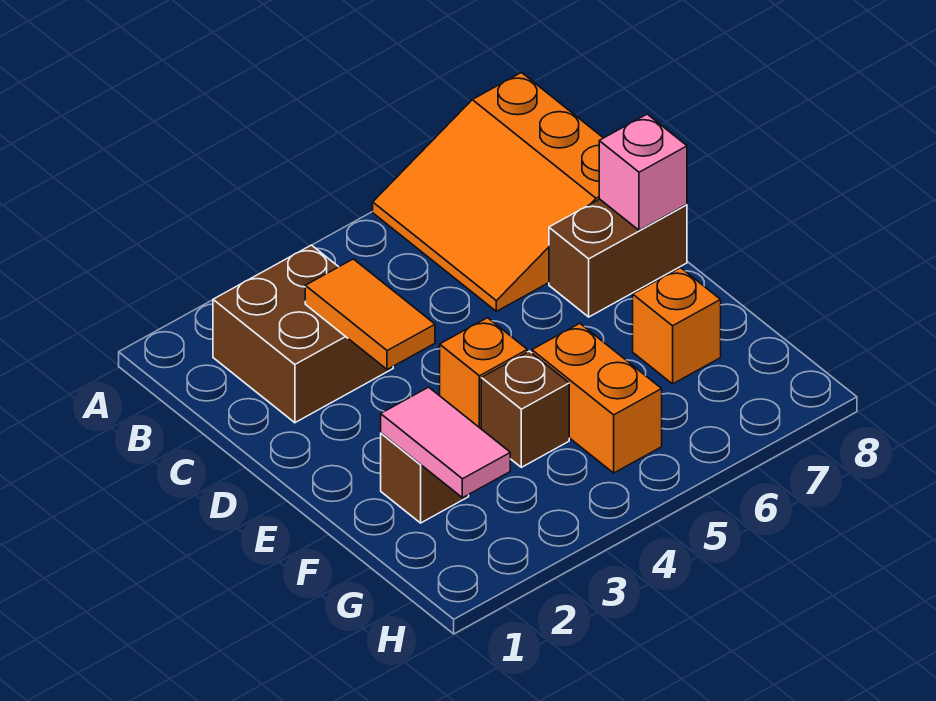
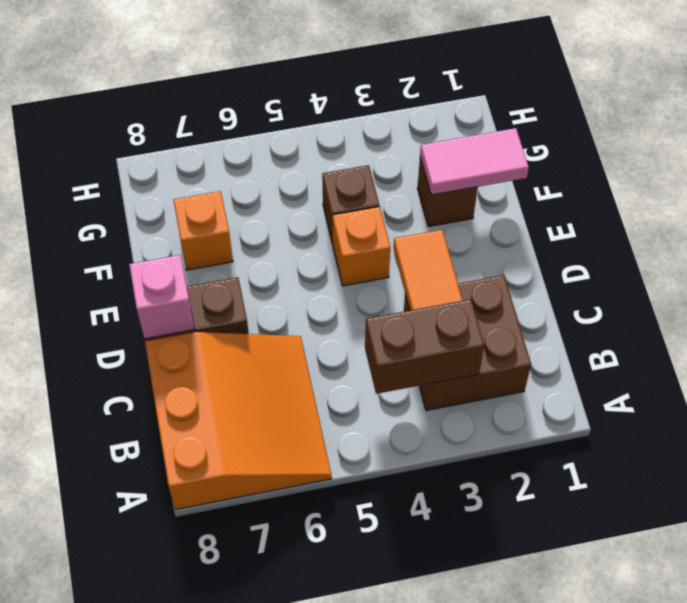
none -> brown brick B3:B4 level 2
pink tile F2:G2 level 2 -> pink tile F1:F2 level 2
orange brick F5:G5 level 1 -> none

